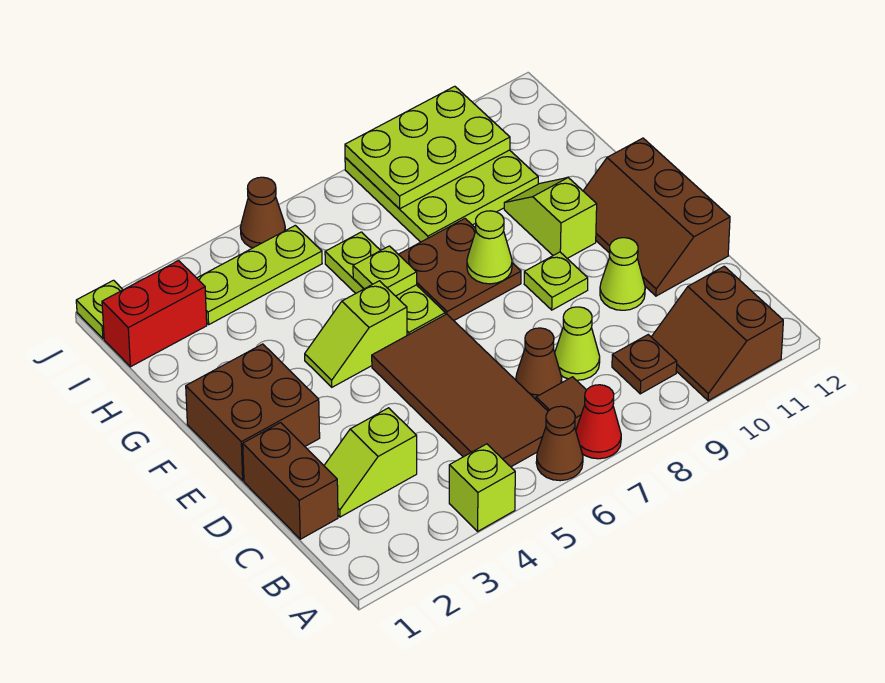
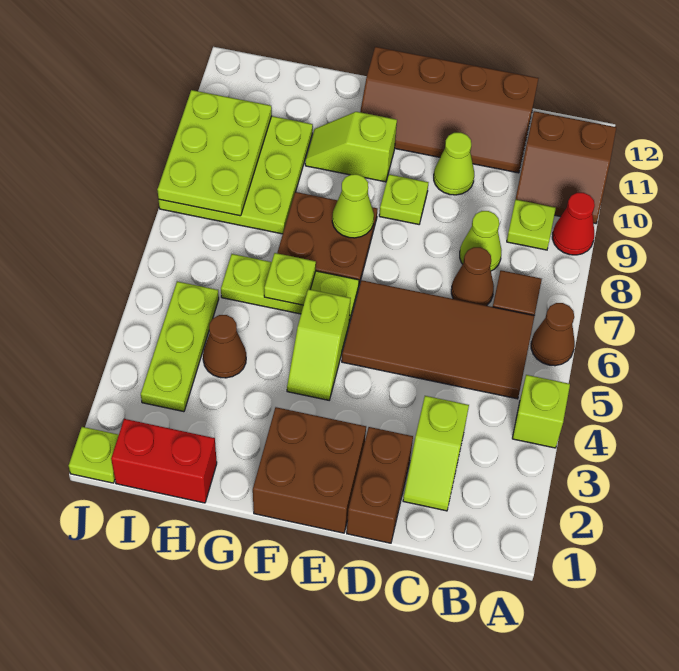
red cone A7 level 1 -> red cone A9 level 1
brown plate B9 level 1 -> lime plate B9 level 1
brown brick C1:D1 level 1 -> brown brick D1:D2 level 1
brown slope D11:F12 level 1 top 12 -> brown slope C11:F12 level 1 top 12
red brick I1:I2 level 1 -> red brick H1:I1 level 1
brown cone J5 level 1 -> brown cone H4 level 1

